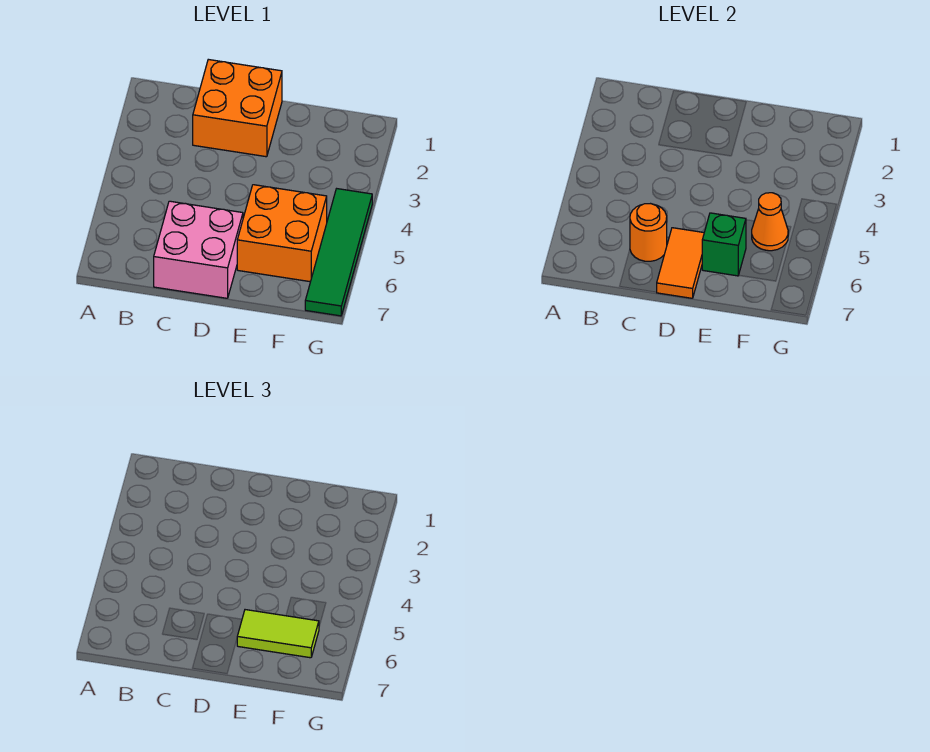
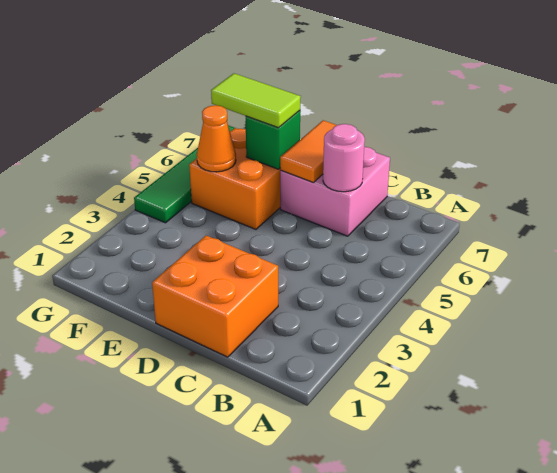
orange round brick C6 level 2 -> pink round brick C6 level 2

